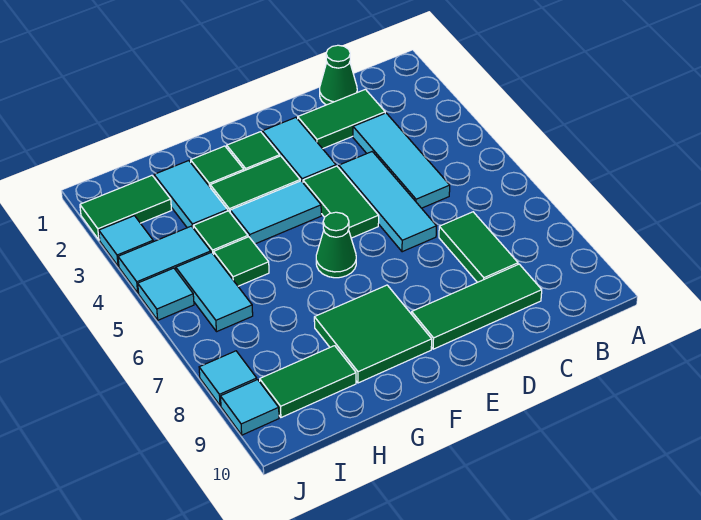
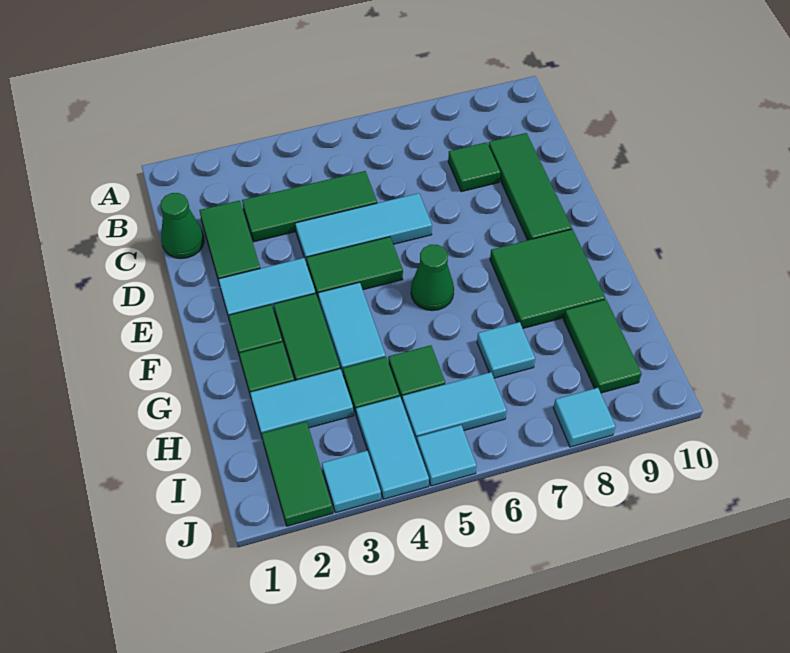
cyan tile C3:C5 level 1 -> green tile C3:C5 level 1
green tile C7:C8 level 1 -> green tile C8 level 1
cyan tile J9 level 1 -> cyan tile H7 level 1

